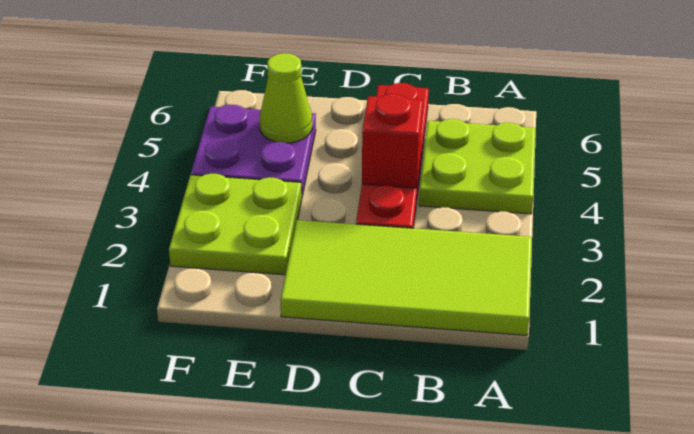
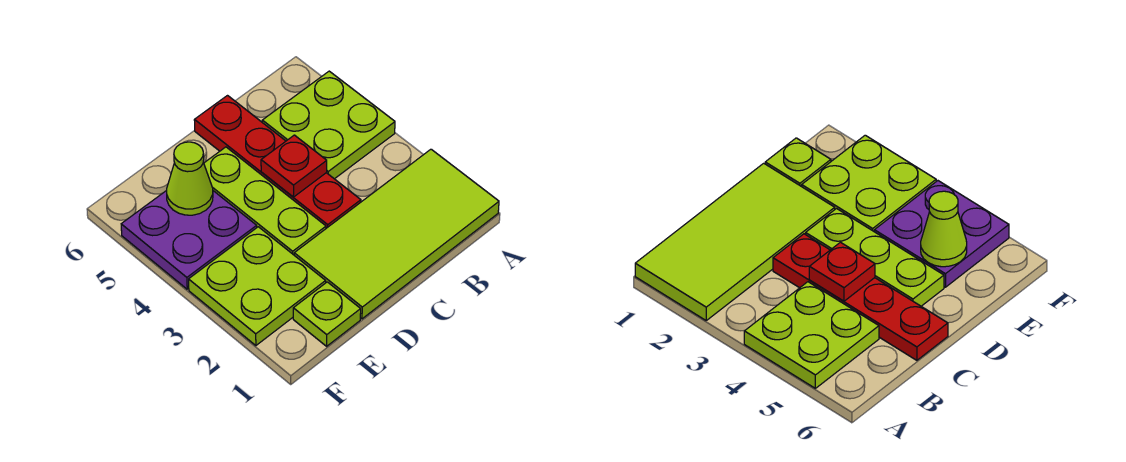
red brick C4 level 2 -> red plate C4 level 2
none -> lime plate D3:D5 level 1
none -> lime plate E1 level 1

